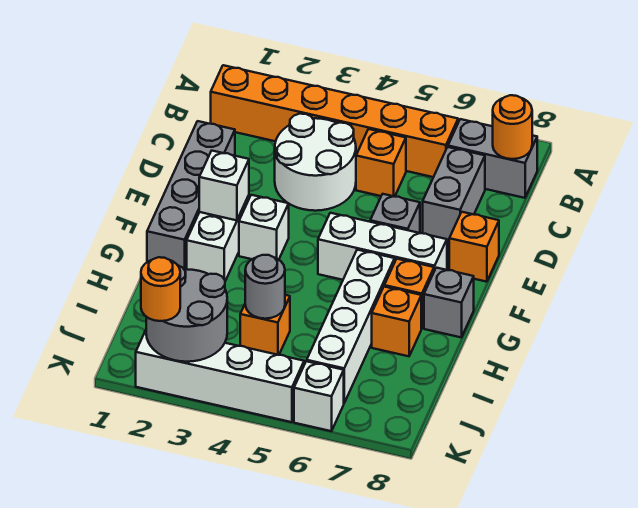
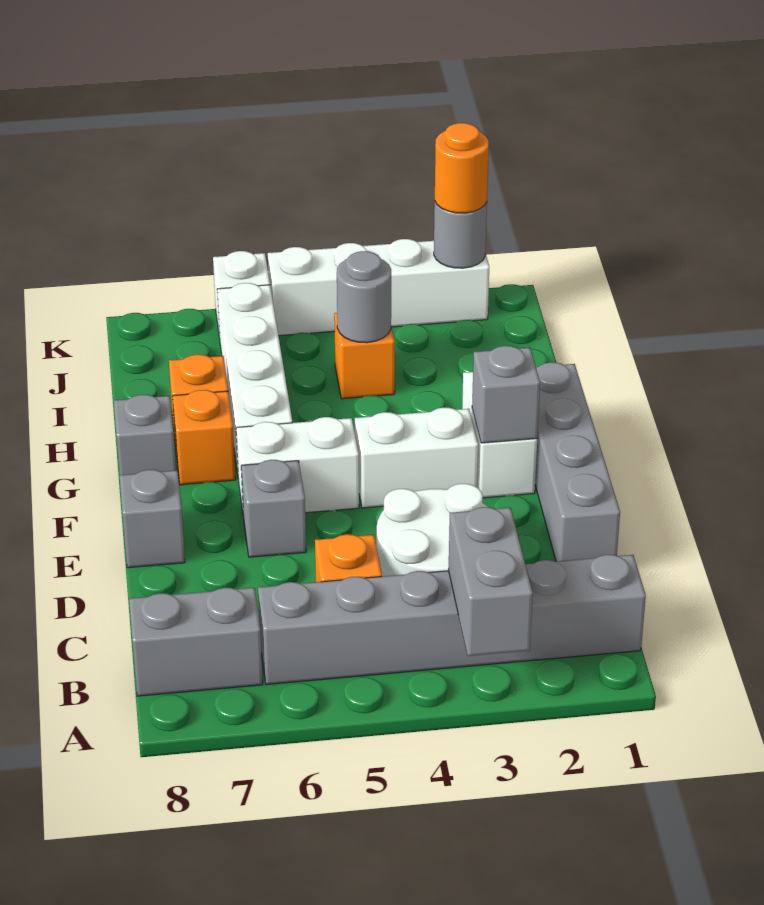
orange brick B1:B6 level 1 -> grey brick B1:B6 level 1
orange round brick B8 level 2 -> none
grey brick C7:D7 level 1 -> grey brick A3:B3 level 2
orange brick E8 level 1 -> grey brick E8 level 1
white brick F2 level 2 -> grey brick F2 level 2
white brick F3 level 1 -> white brick F3:F4 level 1
white brick F5:F7 level 1 -> white brick F5:F6 level 1
grey round brick J2:K3 level 2 -> grey round brick K2 level 2

